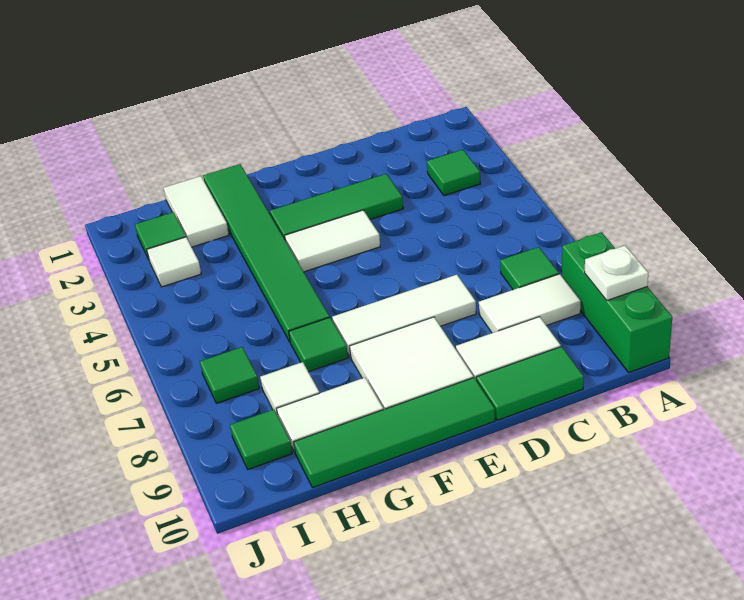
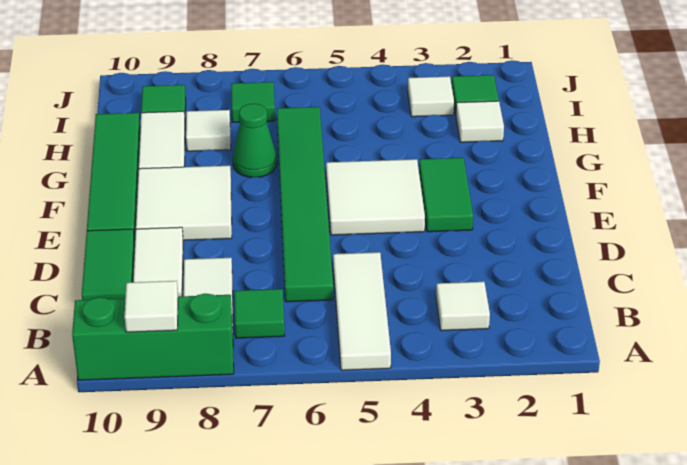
white plate A9 level 2 -> white tile A9 level 2
green tile B3 level 1 -> white tile B3 level 1
green tile D3:F3 level 1 -> green tile E3:F3 level 1
white tile D7:F7 level 1 -> white tile A5:C5 level 1
white tile E4:F4 level 1 -> white tile E4:F5 level 1
green tile G1:G6 level 1 -> green tile C6:H6 level 1
green tile G7 level 1 -> green cone G7 level 1
white tile H1:H2 level 1 -> white tile H2 level 1

